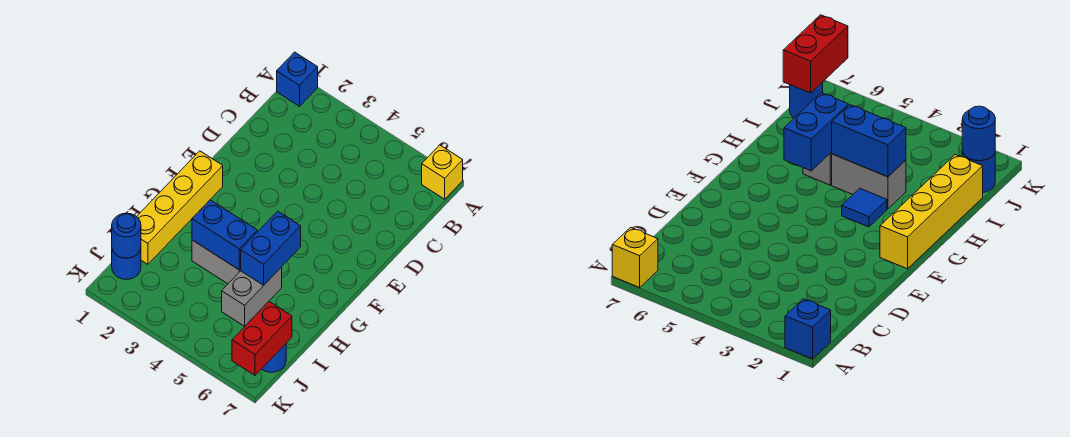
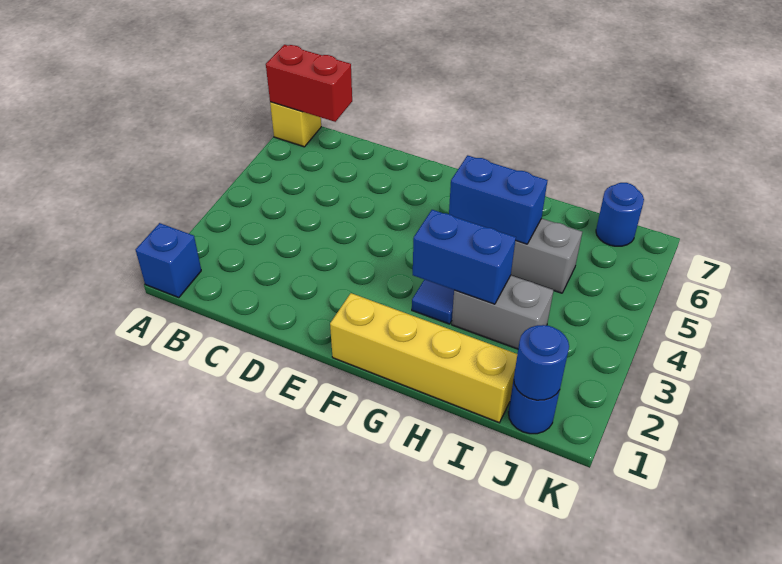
grey brick H3:H4 level 1 -> grey brick H3:I3 level 1
blue brick H3:H4 level 2 -> blue brick G3:H3 level 2
red brick J7:K7 level 2 -> red brick A7:B7 level 2

